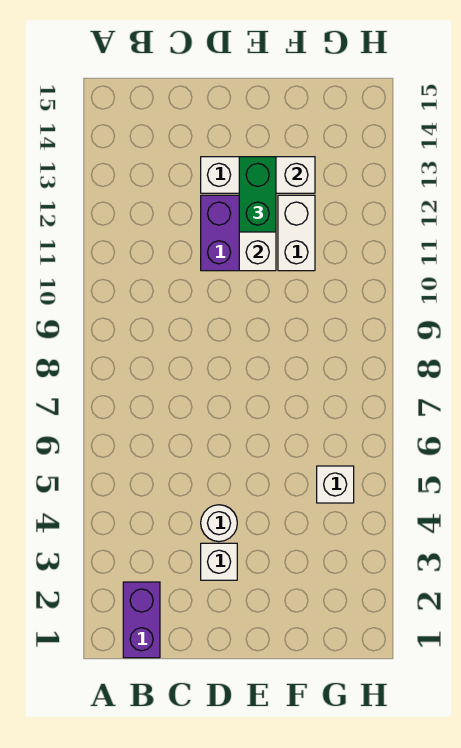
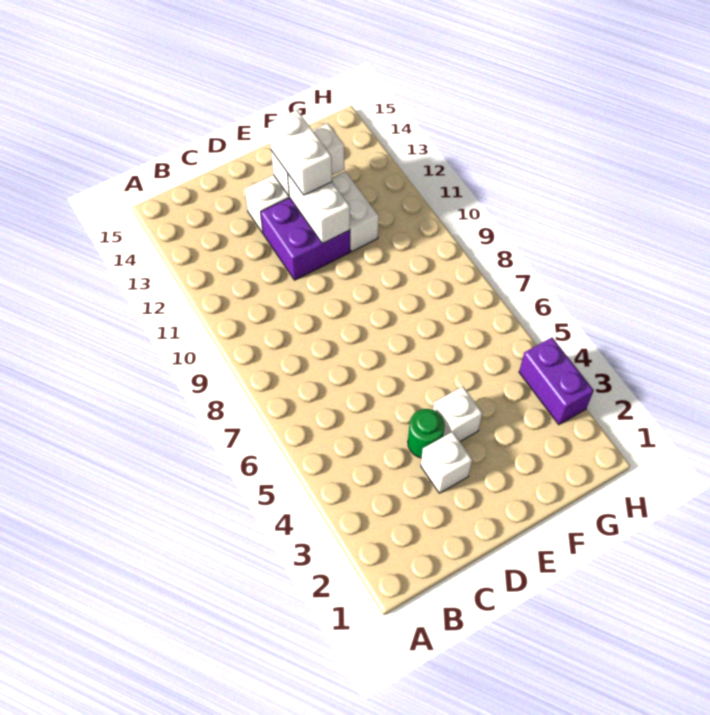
purple brick B1:B2 level 1 -> purple brick H3:H4 level 1
white round brick D4 level 1 -> green round brick D4 level 1
green brick E12:E13 level 3 -> white brick E12:E13 level 3
white brick G5 level 1 -> white brick E4 level 1

